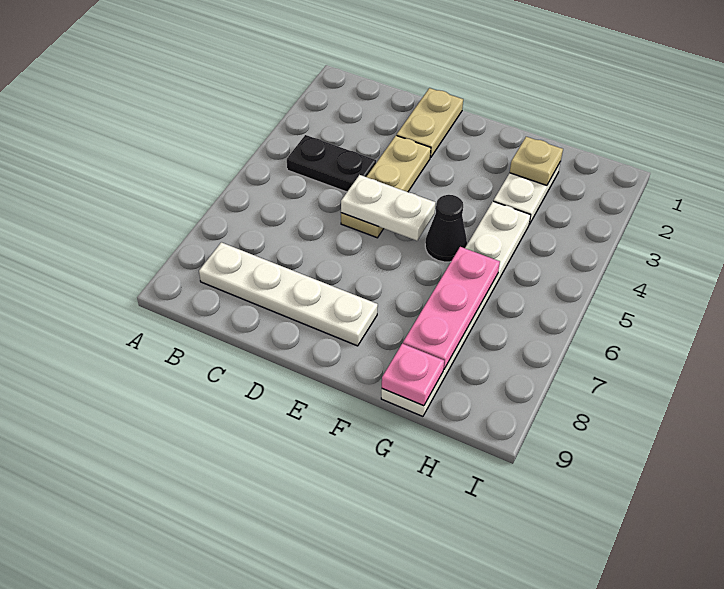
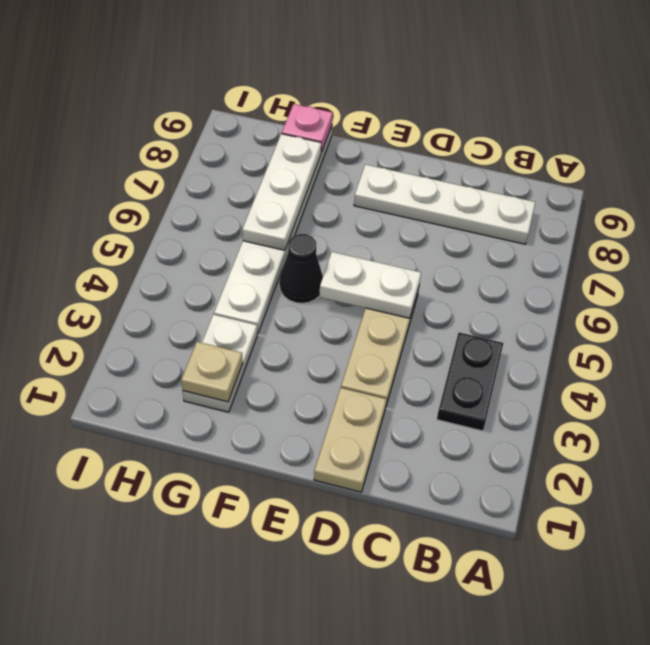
black plate B4:C4 level 1 -> black plate B3:B4 level 1
pink plate G6:G8 level 2 -> white plate G6:G8 level 2

